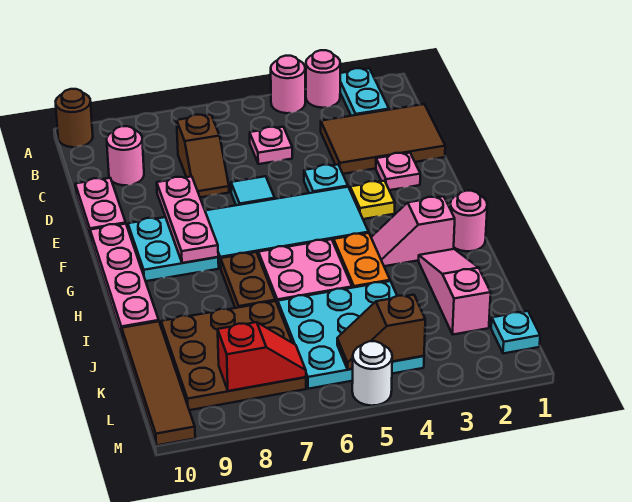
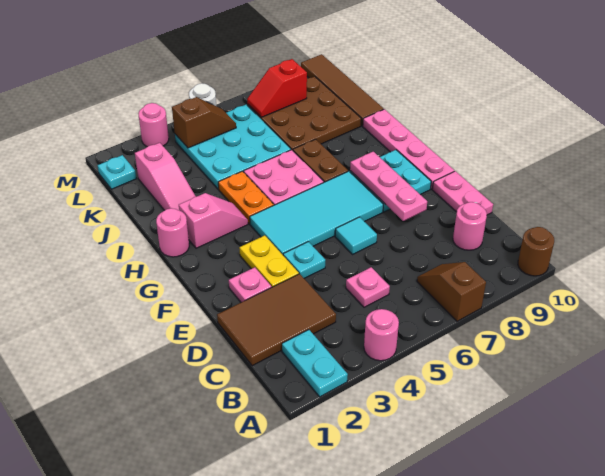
pink round brick A3 level 1 -> pink round brick M3 level 1
brown slope C7:D7 level 1 top C -> brown slope A7:B7 level 1 top A
yellow plate F3 level 1 -> yellow plate E3:F3 level 1

